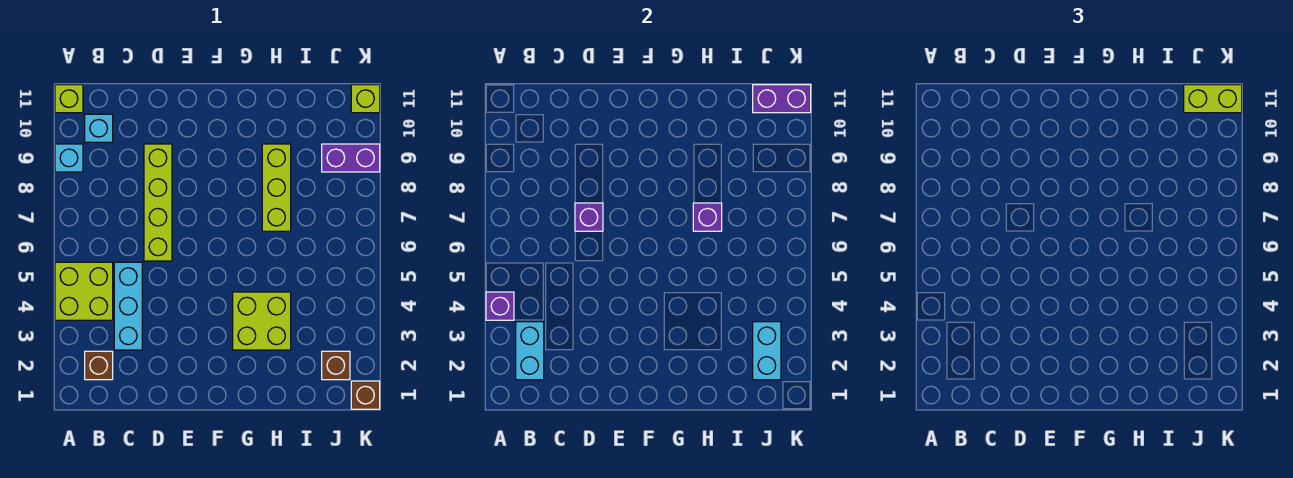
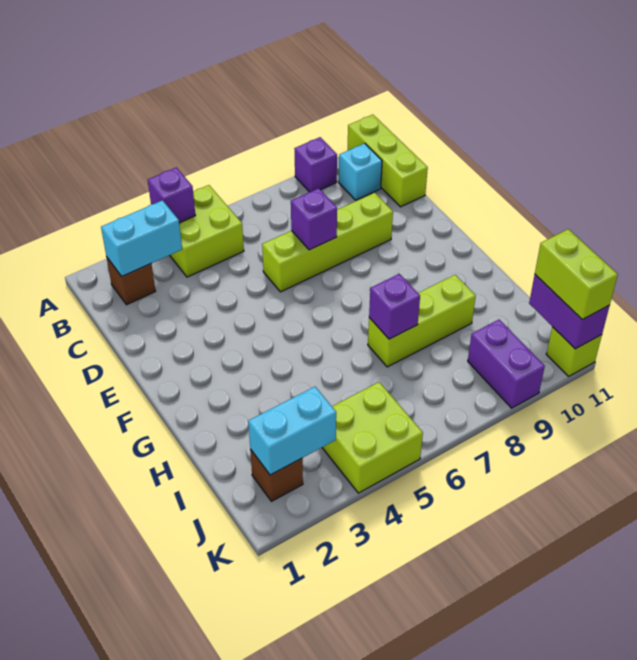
cyan brick A9 level 1 -> purple brick A9 level 1
lime brick A11 level 1 -> lime brick A11:C11 level 1
cyan brick C3:C5 level 1 -> none
lime brick G3:H4 level 1 -> lime brick J4:K5 level 1
brown brick K1 level 1 -> none

